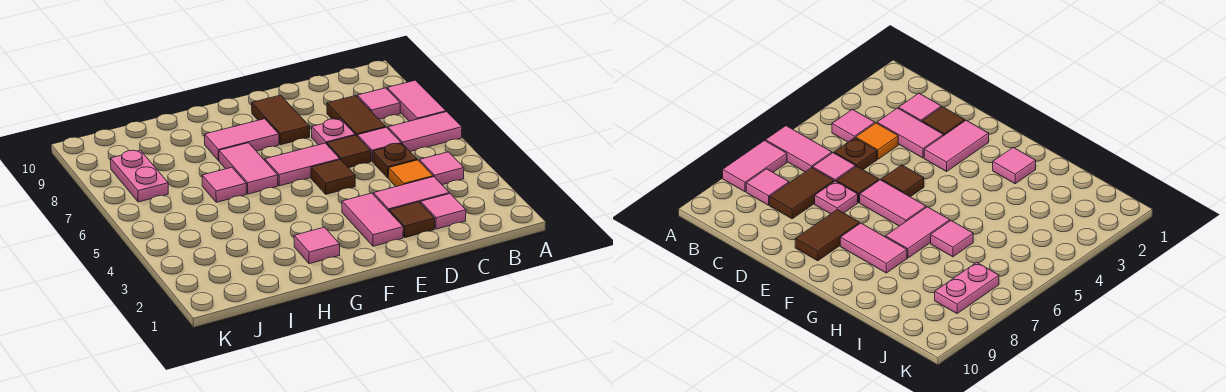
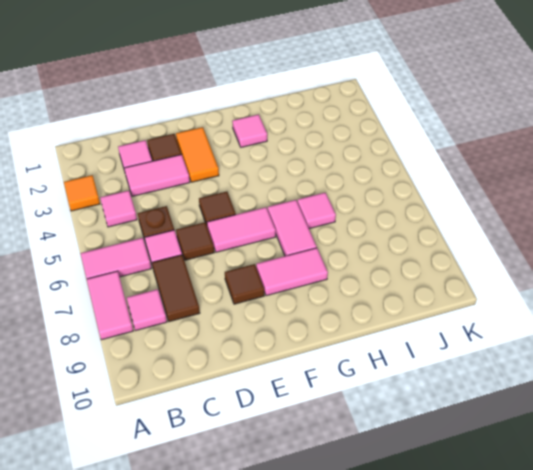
orange tile C4 level 1 -> orange tile A3 level 1
pink plate D7 level 1 -> none
pink tile E2:E3 level 1 -> orange tile E2:E3 level 1
brown tile E8:E9 level 1 -> brown tile E8 level 1
pink plate J7:J8 level 1 -> none

